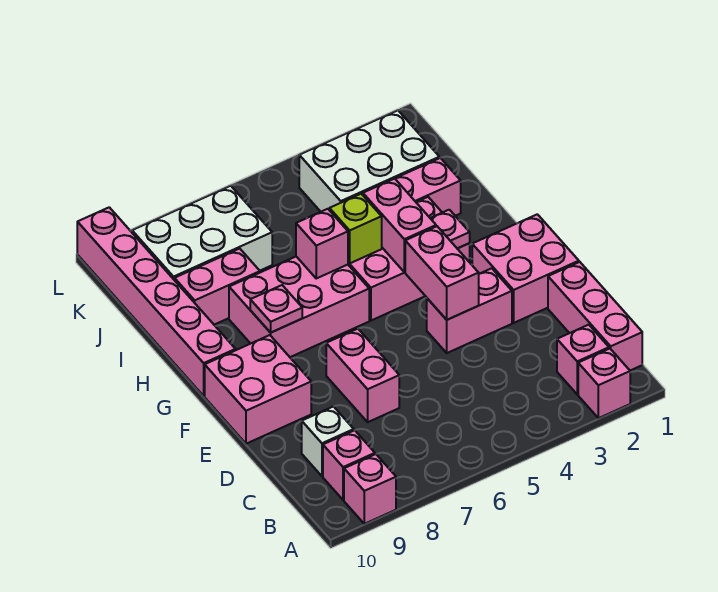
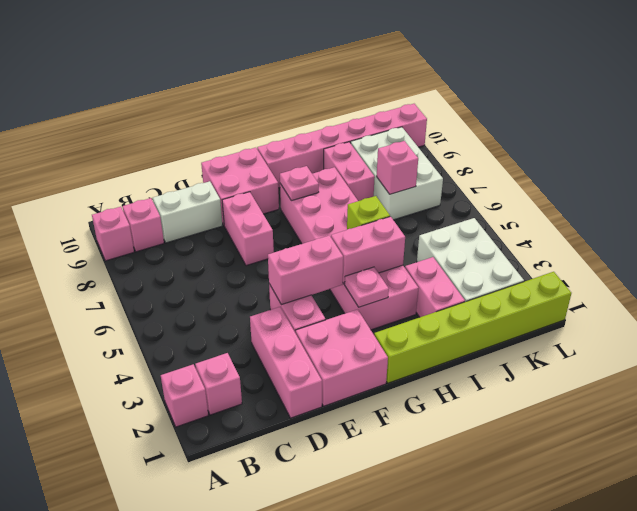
pink brick B1:D1 level 1 -> pink brick D1:D3 level 1
white brick C9 level 1 -> white brick C9:D9 level 1
pink brick D7:E7 level 1 -> pink brick E7:E8 level 1
none -> lime brick G1:L1 level 1
pink brick H6 level 2 -> pink brick J7 level 2

